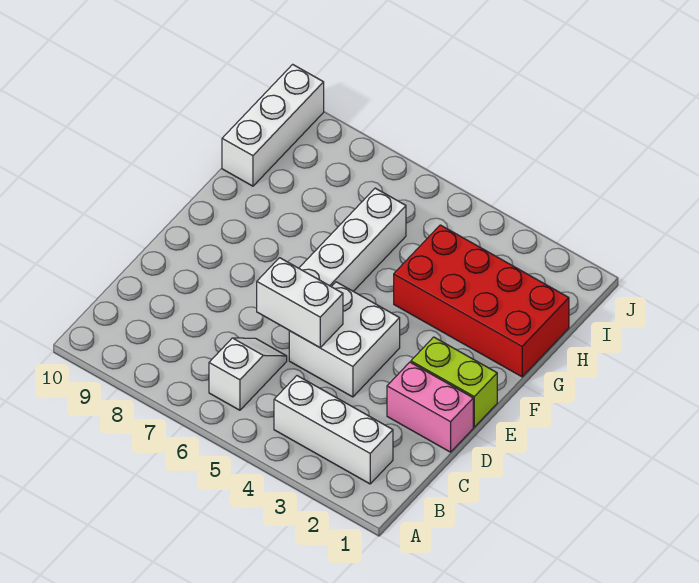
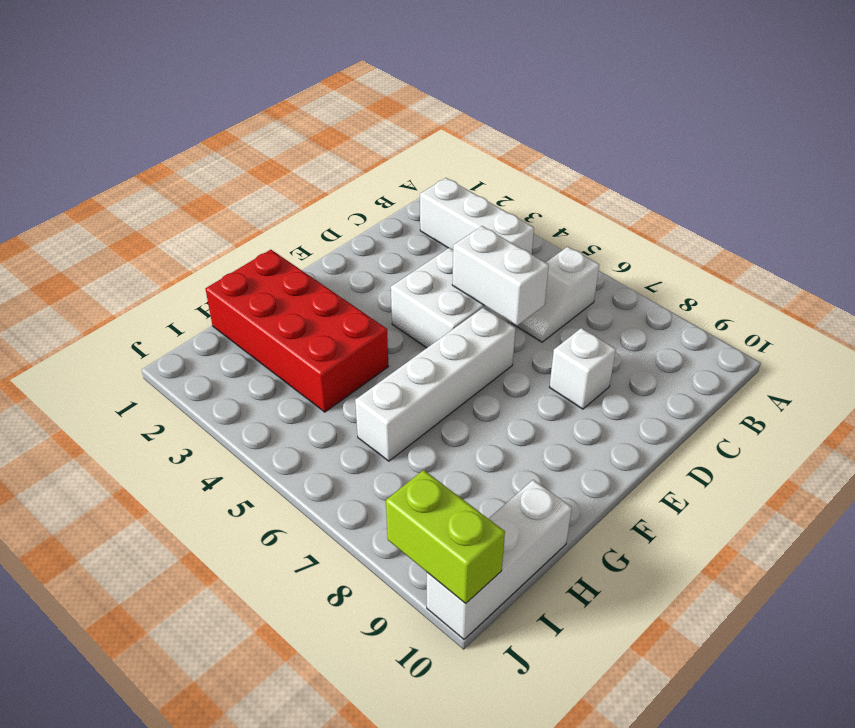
pink brick D1:D2 level 1 -> none
none -> white brick D8 level 1
lime brick E1:E2 level 1 -> lime brick J9:J10 level 2

